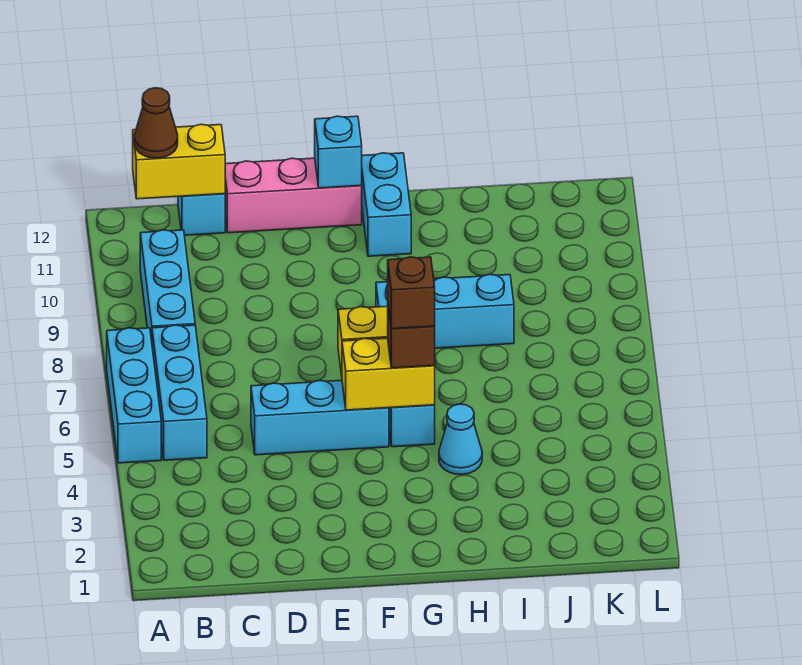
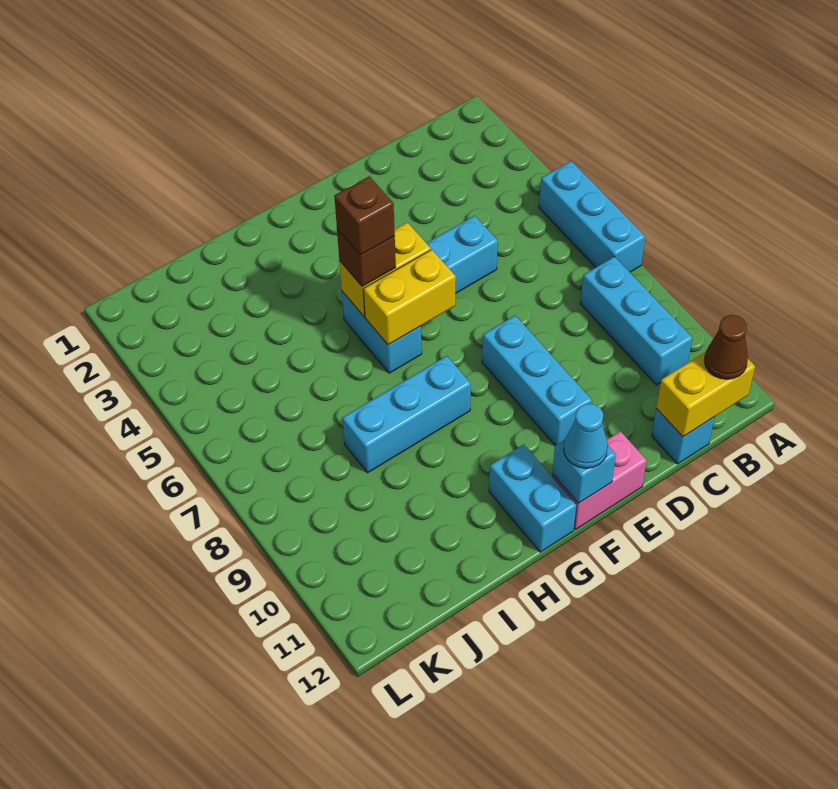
cyan brick B5:B7 level 1 -> cyan brick E8:E10 level 1
pink brick D12:F12 level 1 -> pink brick E12:F12 level 1
cyan cone H4 level 1 -> cyan cone F12 level 3

